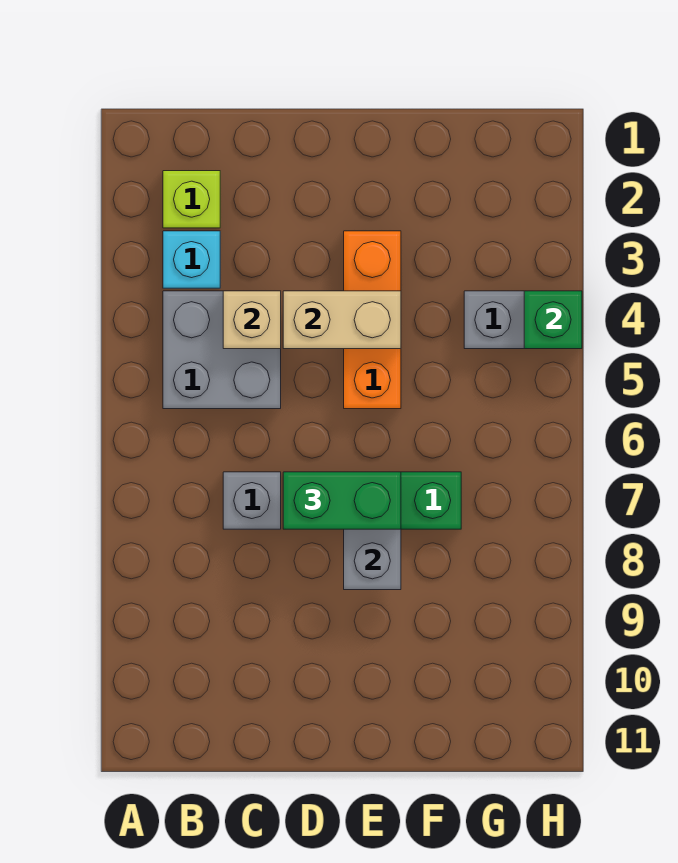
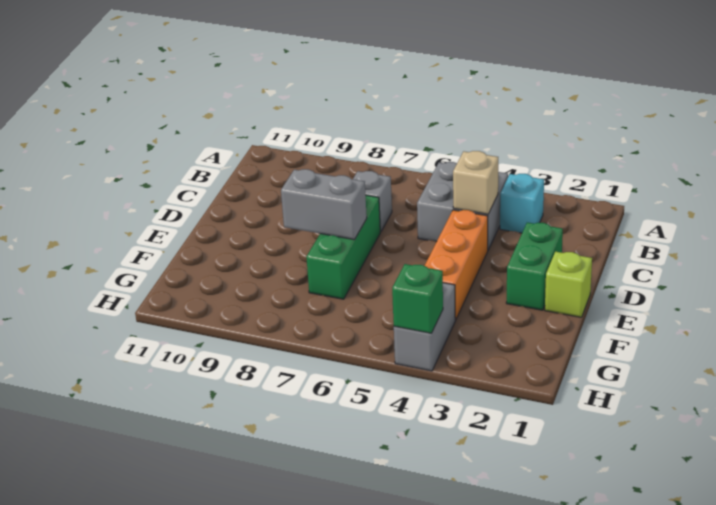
lime brick B2 level 1 -> lime brick E1 level 1
tan brick D4:E4 level 2 -> none
green brick D7:E7 level 3 -> green brick D2:E2 level 1
orange brick E3:E5 level 1 -> orange brick D4:F4 level 1

